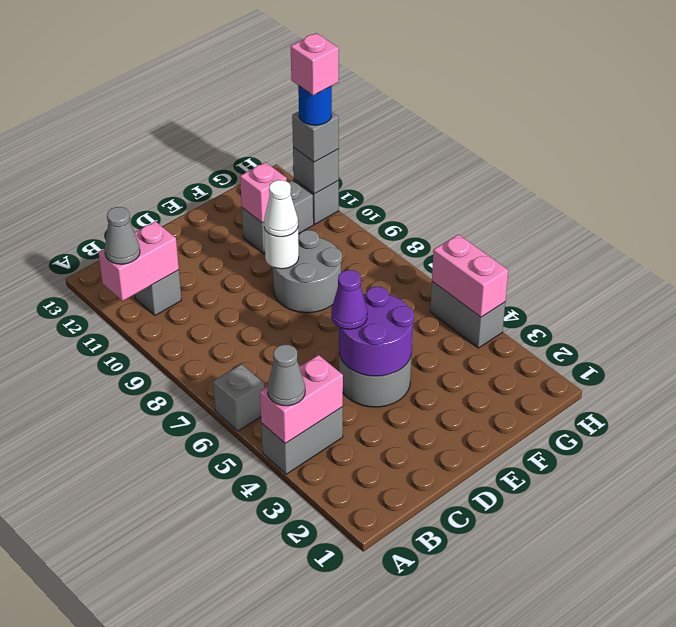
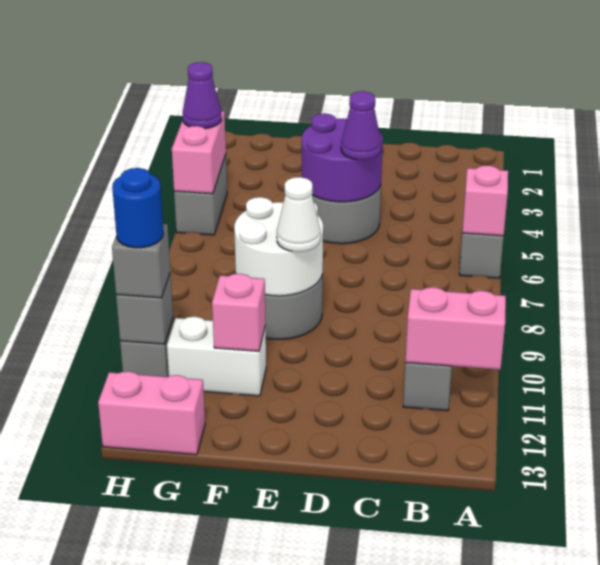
grey brick A4:B4 level 1 -> none
pink brick A4:B4 level 2 -> pink brick G13:H13 level 1
grey cone A4 level 3 -> none
grey cone A11 level 3 -> none
white round brick E9 level 2 -> white round brick E8:F9 level 2
grey brick F11:G11 level 1 -> white brick F11:G11 level 1
none -> purple cone H4 level 3
pink brick H11 level 5 -> pink brick A6 level 2

